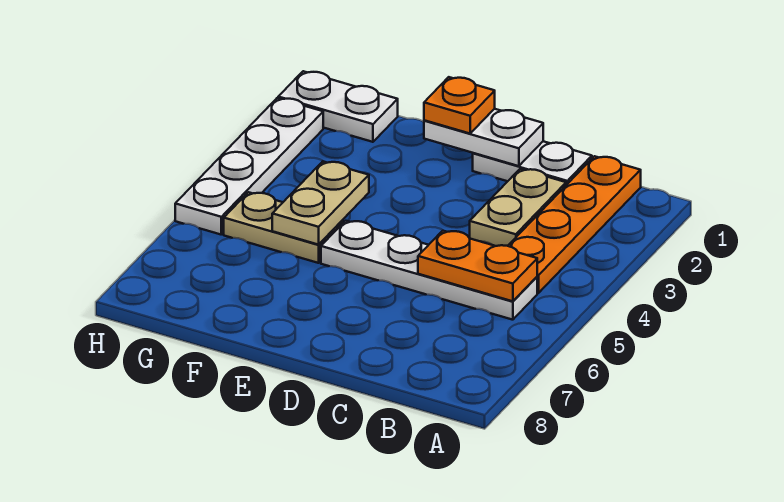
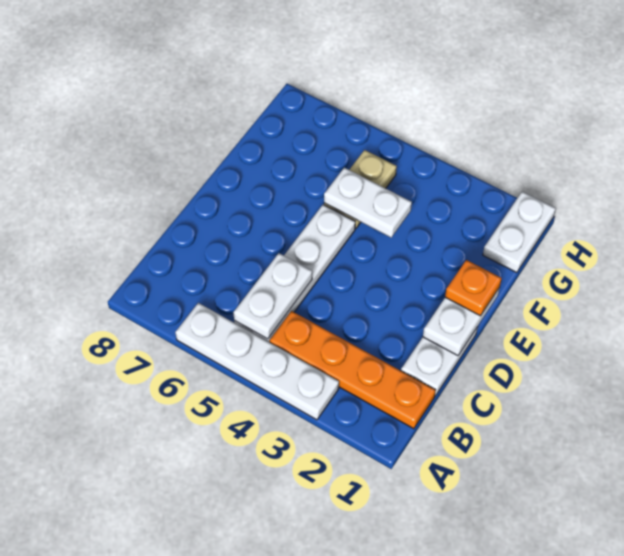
orange plate B5:C5 level 2 -> white plate B5:C5 level 2
tan plate C2:C3 level 1 -> none
tan plate F4:F5 level 2 -> white plate F4:F5 level 2
white plate H2:H5 level 1 -> white plate A3:A6 level 1

